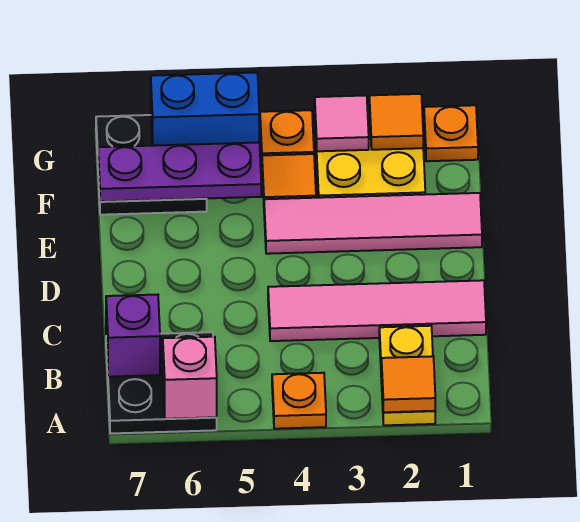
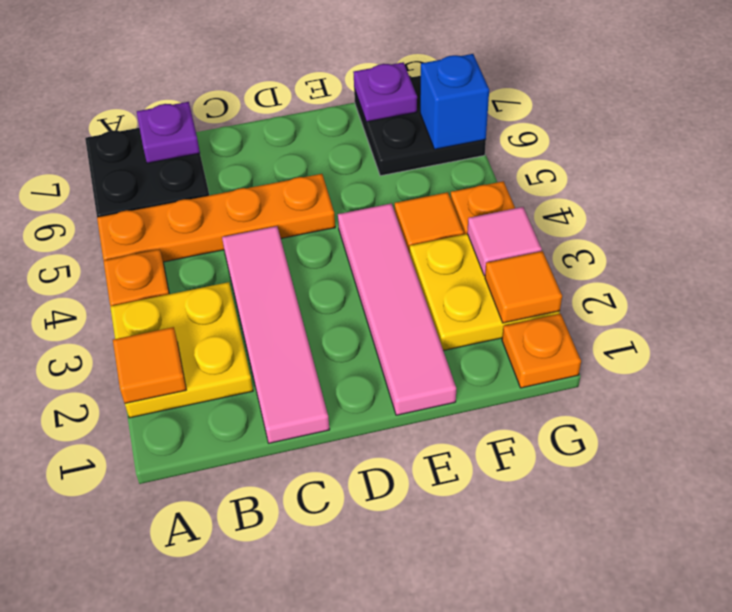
yellow plate A2:B2 level 1 -> yellow plate A2:B3 level 1
none -> orange plate A5:D5 level 1
pink brick A6 level 2 -> none
purple brick B7 level 2 -> purple plate B7 level 2
purple plate F5:F7 level 2 -> purple plate F7 level 2
blue brick G5:G6 level 2 -> blue brick G6 level 2

